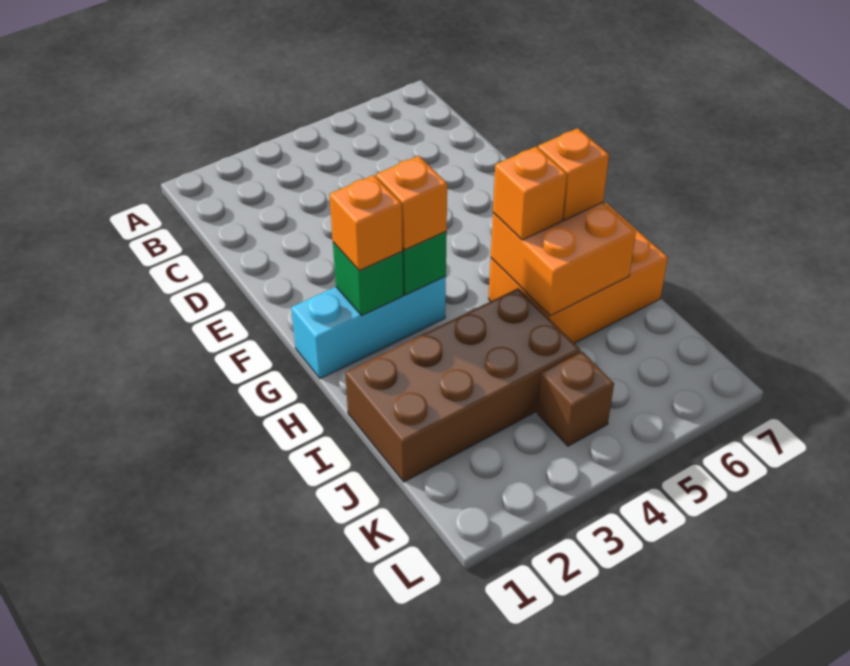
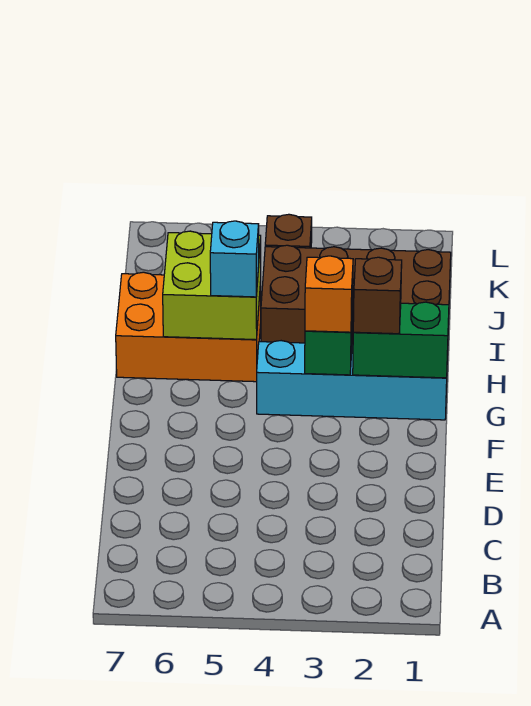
cyan brick G1:G3 level 1 -> cyan brick G1:G4 level 1
green brick G2 level 2 -> green brick G1:G2 level 2
orange brick G2 level 3 -> brown brick G2 level 3
orange brick H5:I6 level 2 -> lime brick H5:I6 level 2
orange brick H5 level 3 -> cyan brick H5 level 3
orange brick H6 level 3 -> none

